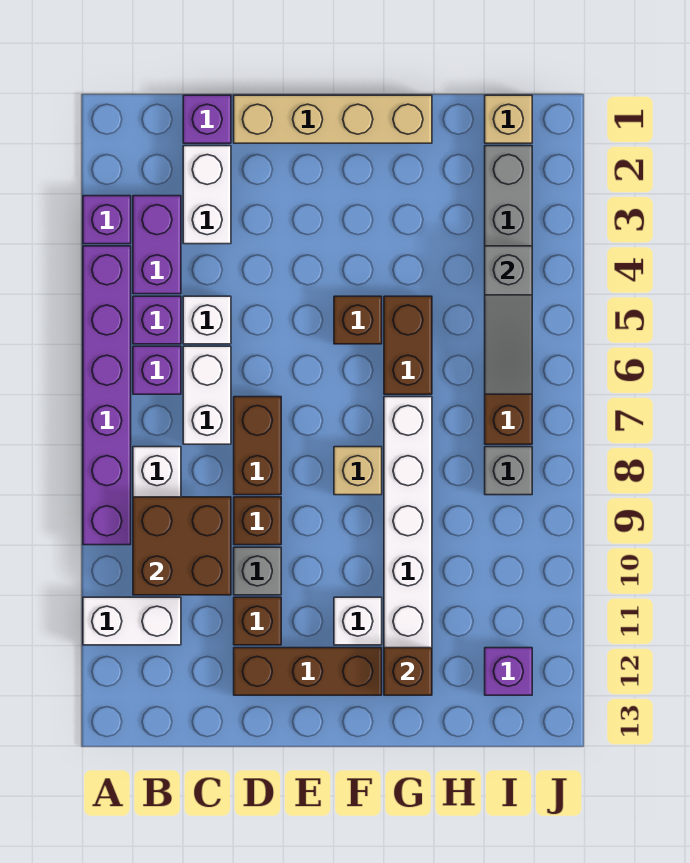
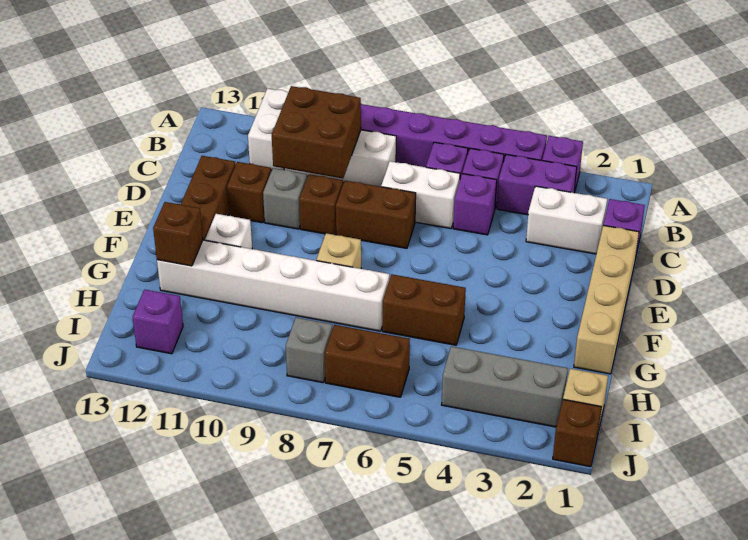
white brick C5 level 1 -> purple brick C5 level 1
brown brick F5 level 1 -> brown brick J1 level 1
grey slope I4:I6 level 2 top 4 -> none

